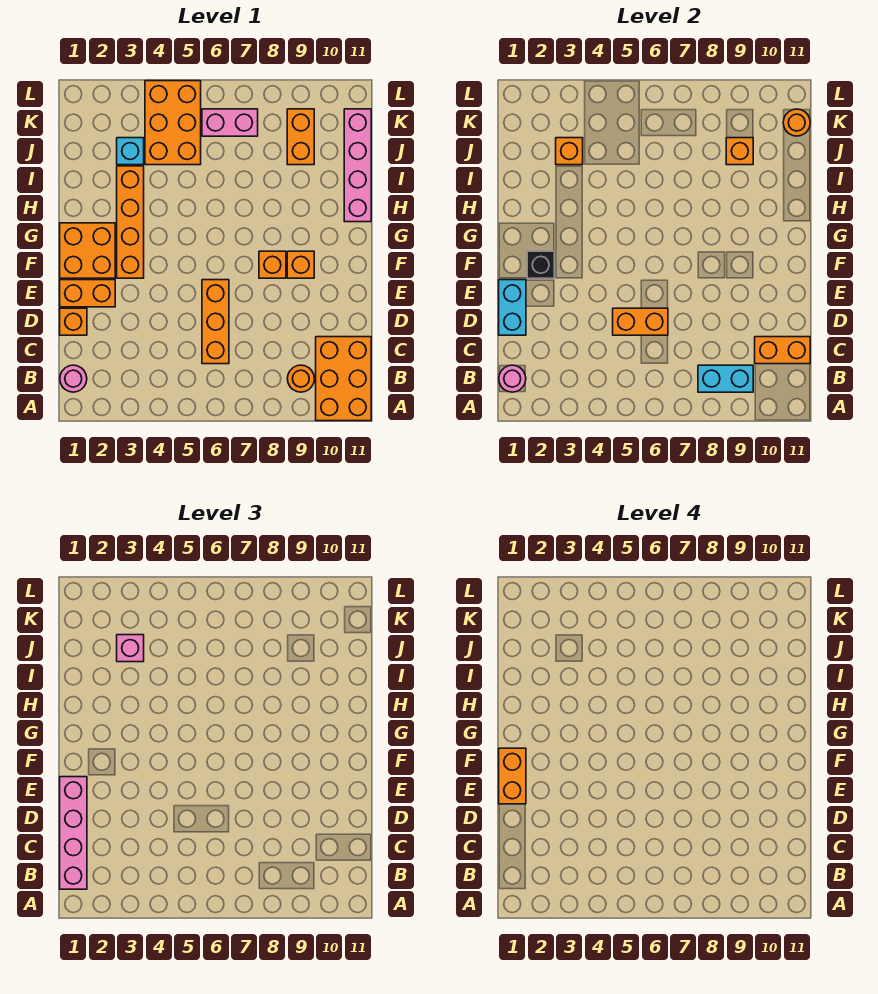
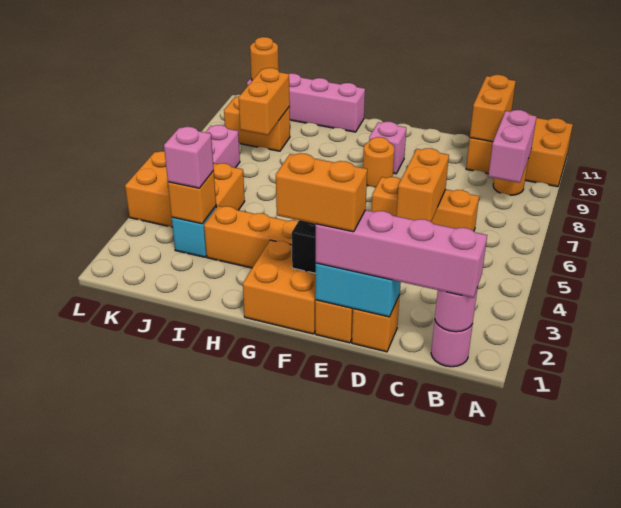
cyan brick B8:B9 level 2 -> pink brick B8:B9 level 2
orange brick F8 level 1 -> orange round brick F8 level 1
orange brick F9 level 1 -> pink brick F9 level 1
orange brick J9 level 2 -> orange brick J8:J9 level 2

